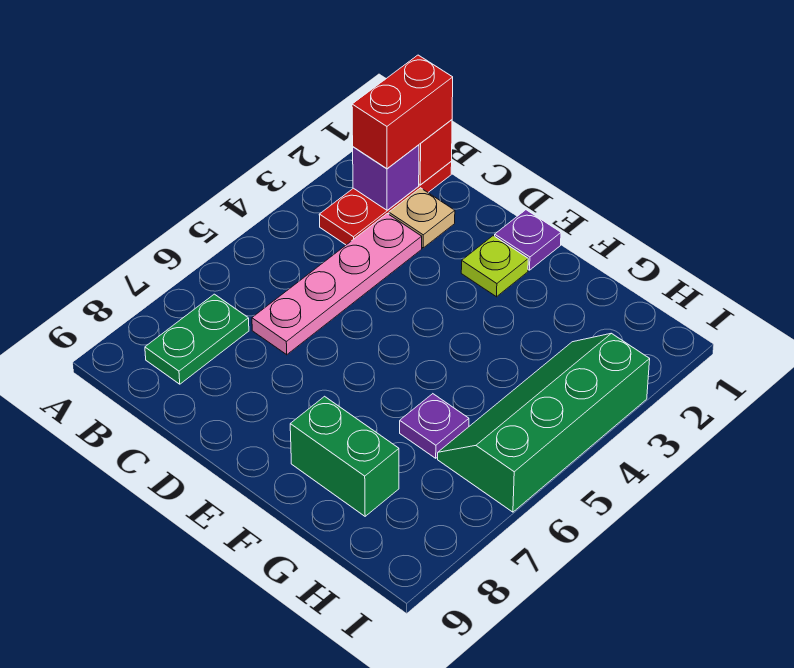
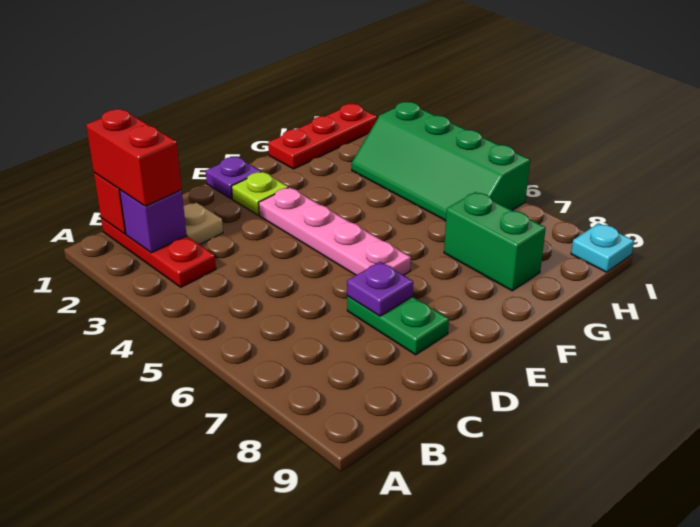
green plate B7:B8 level 1 -> green plate D7:D8 level 1
pink plate C3:C6 level 1 -> pink plate E3:E6 level 1
green brick F8:G8 level 1 -> green brick G7:G8 level 1
none -> red plate G1:I1 level 1
purple plate G6 level 1 -> purple plate D7 level 2
none -> cyan plate I9 level 1

